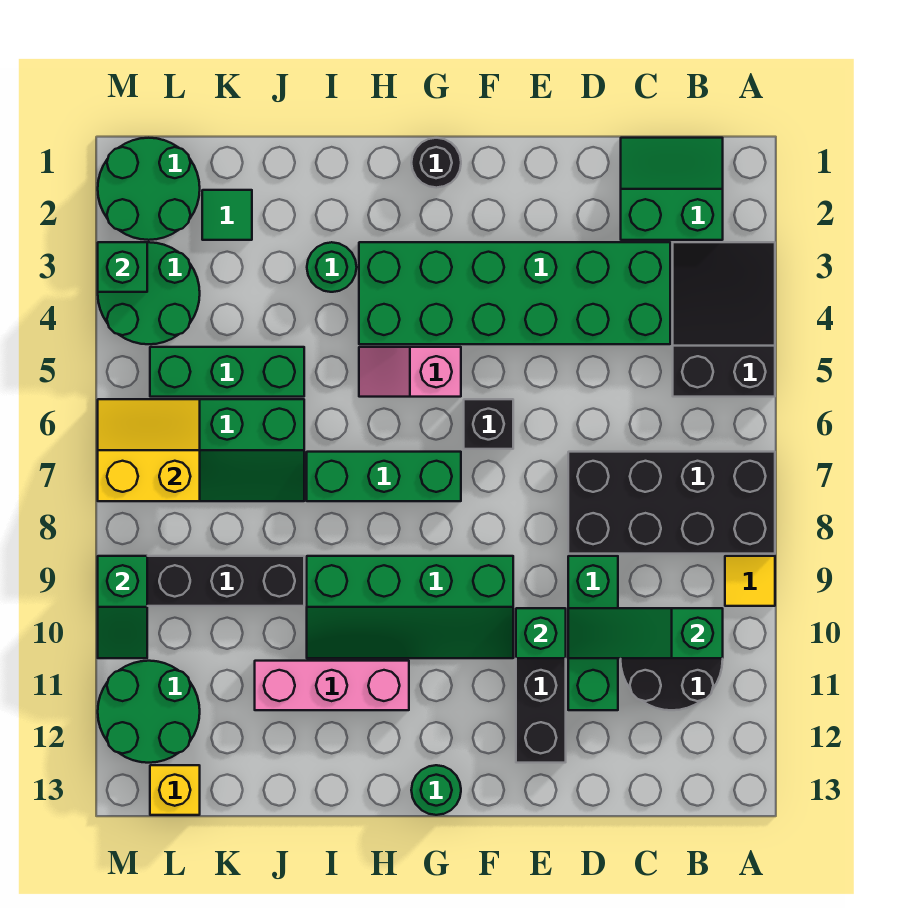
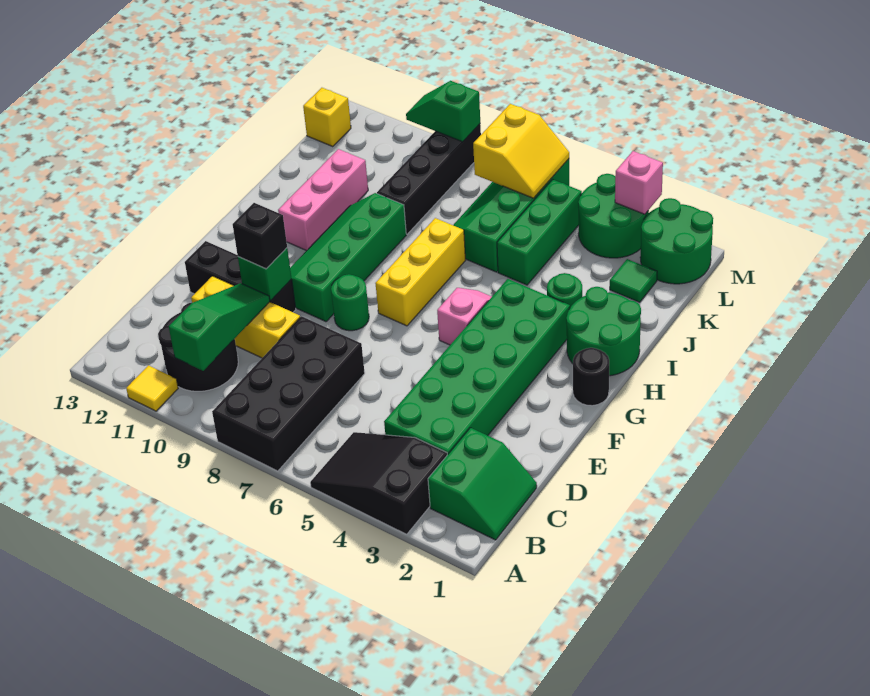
black slope A3:B5 level 1 top 5 -> black slope A3:B5 level 1 top 3
yellow tile A9 level 1 -> yellow tile A11 level 1
green brick D9:D11 level 1 -> yellow brick D9:D11 level 1
black brick F6 level 1 -> black brick E10 level 3
green brick G7:I7 level 1 -> yellow brick G7:I7 level 1
green round brick G13 level 1 -> green round brick F8 level 1
green round brick L11:M12 level 1 -> green round brick H1:I2 level 1
green brick M3 level 2 -> pink brick M3 level 2

